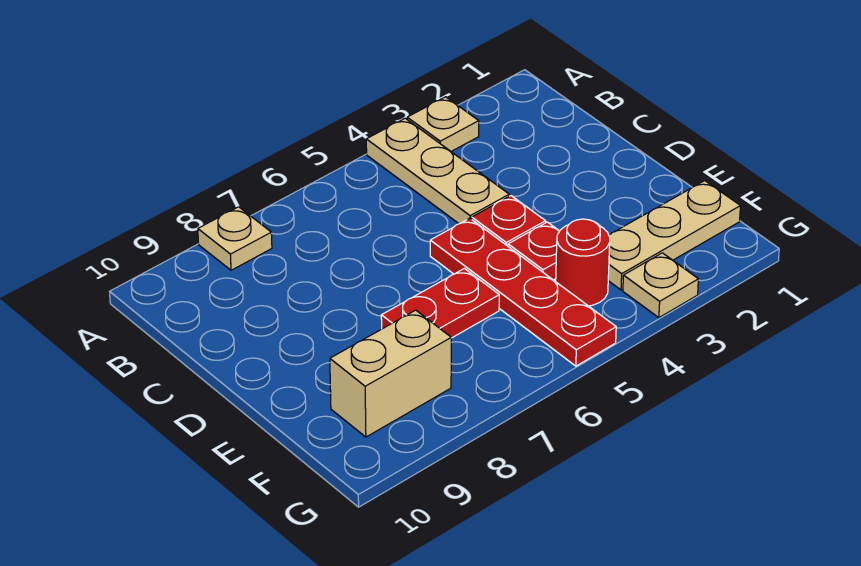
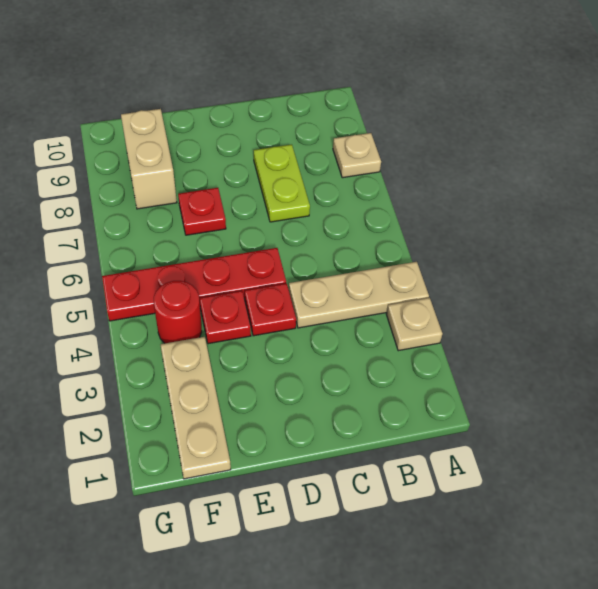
none -> lime plate C7:C8 level 1
red plate E6:E7 level 1 -> red plate E7 level 1
tan plate G3 level 1 -> none

